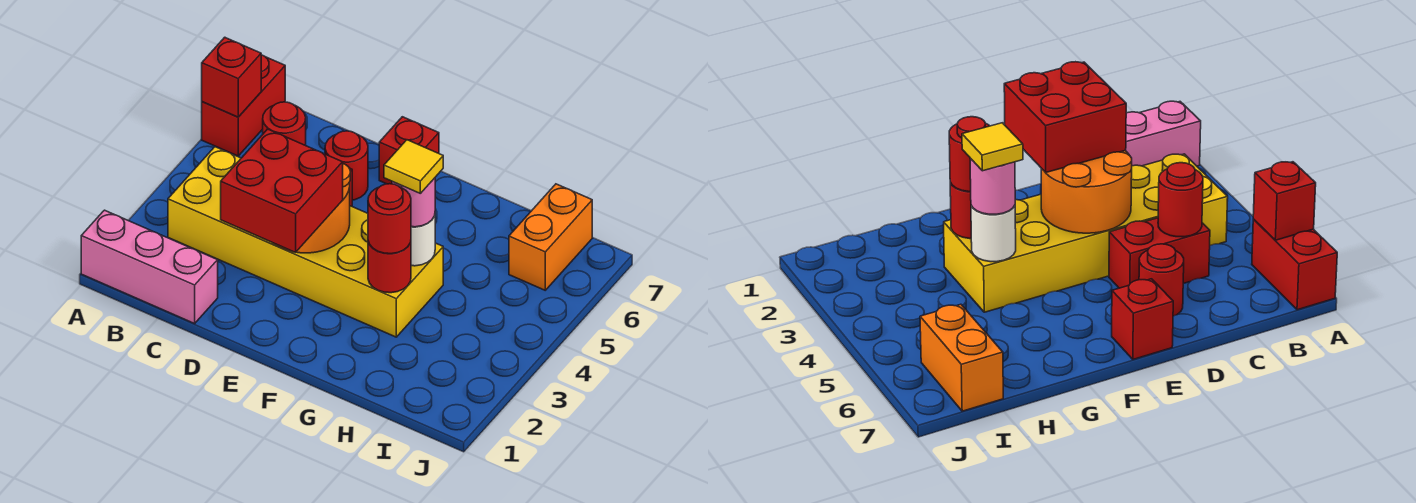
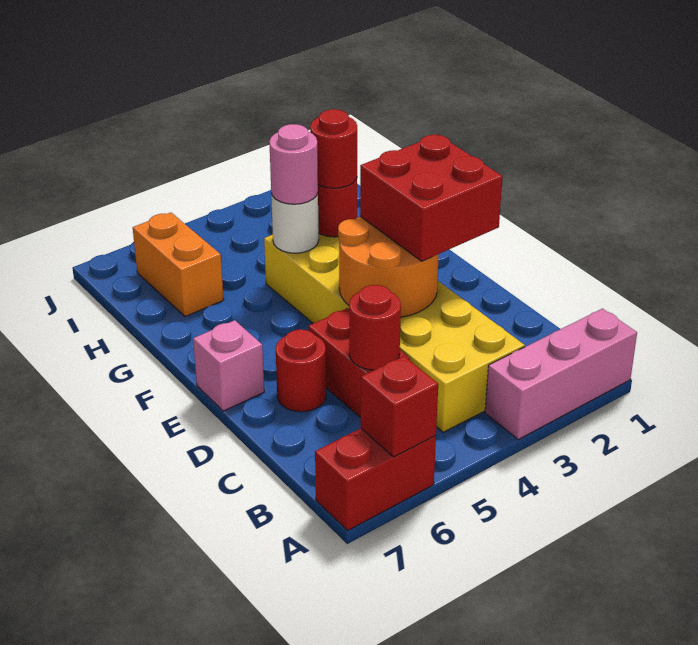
pink brick A1:C1 level 1 -> pink brick A1:A3 level 1
red brick E7 level 1 -> pink brick E7 level 1
yellow tile G4 level 4 -> none
orange brick I6:I7 level 1 -> orange brick H6:I6 level 1

